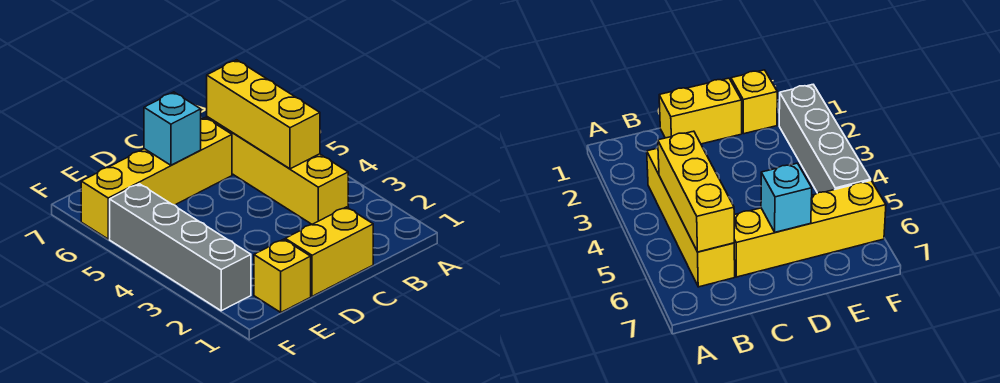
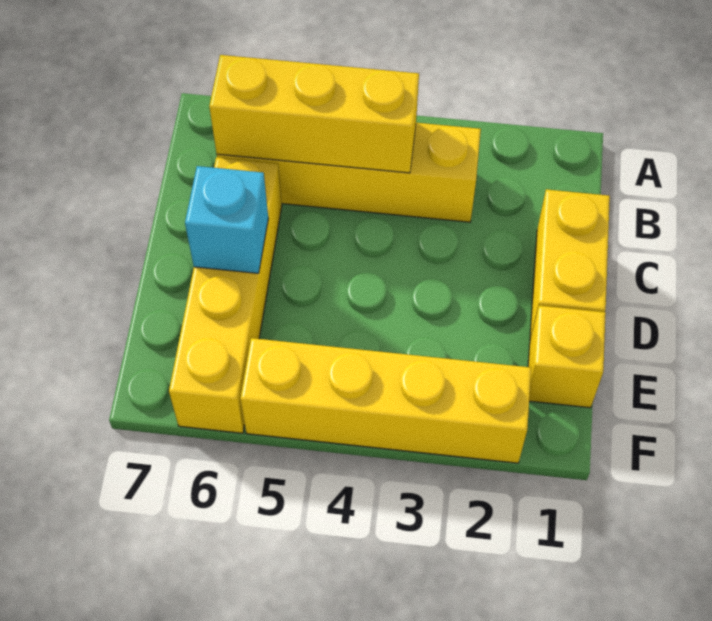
grey brick F2:F5 level 1 -> yellow brick F2:F5 level 1

